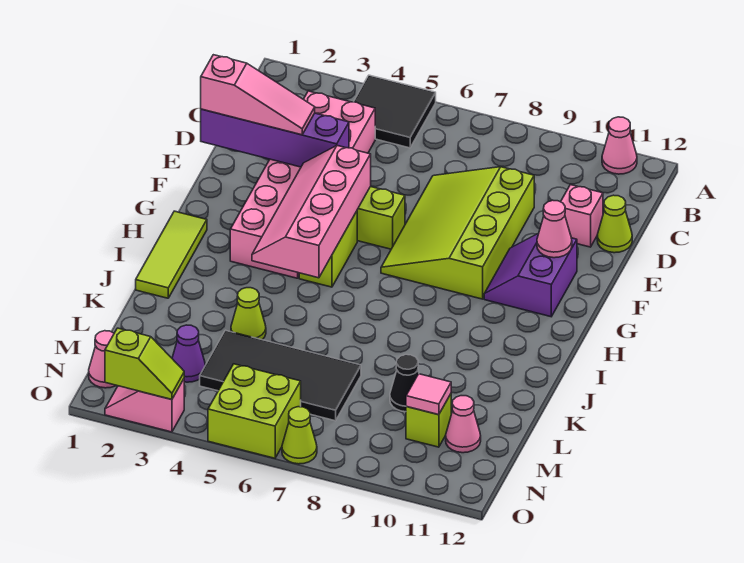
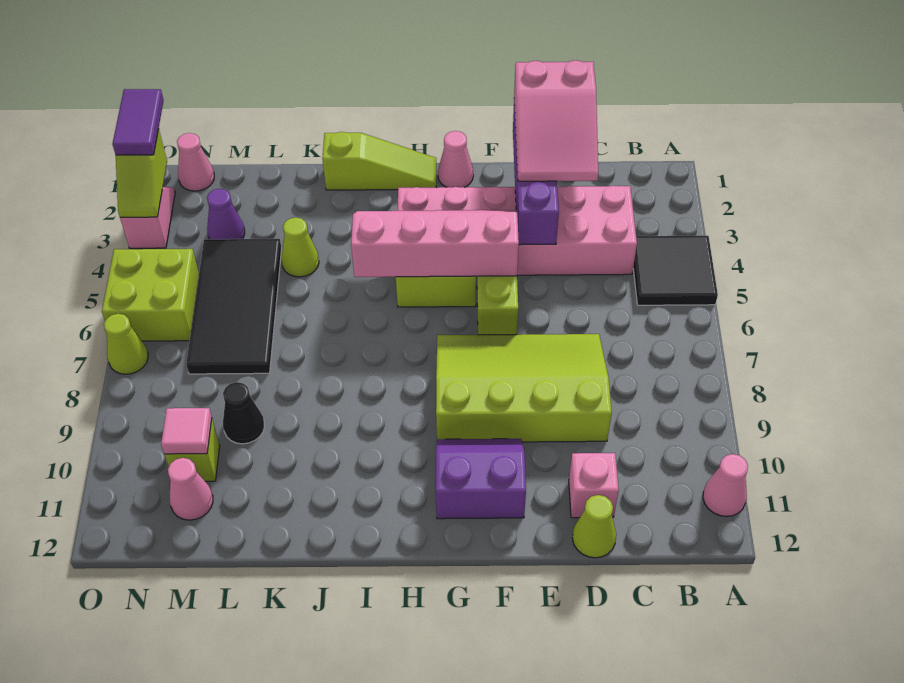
pink slope E1:E3 level 3 top 1 -> pink slope D1:E3 level 3 top 1
pink cone F11 level 2 -> pink cone G1 level 1
lime tile H1:J1 level 1 -> lime slope H1:J1 level 1 top J
none -> purple tile O1:O2 level 3

